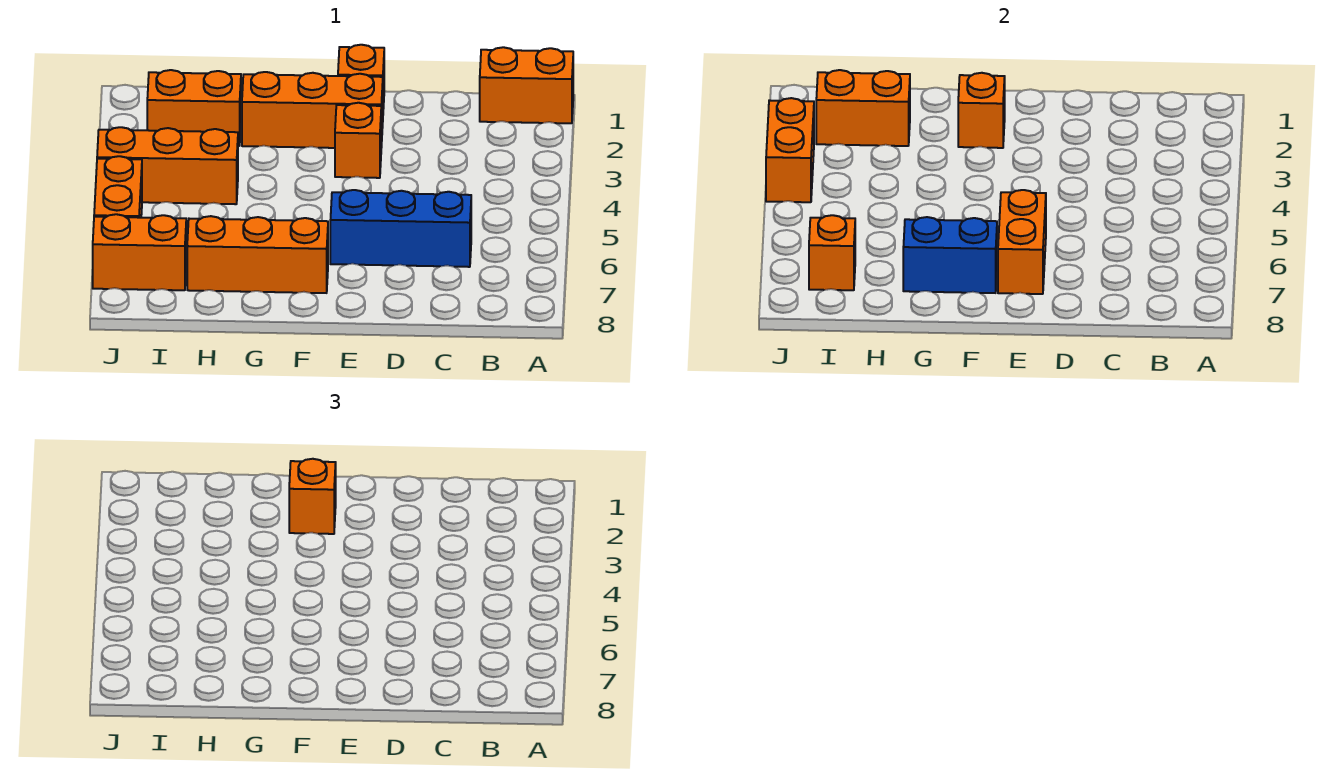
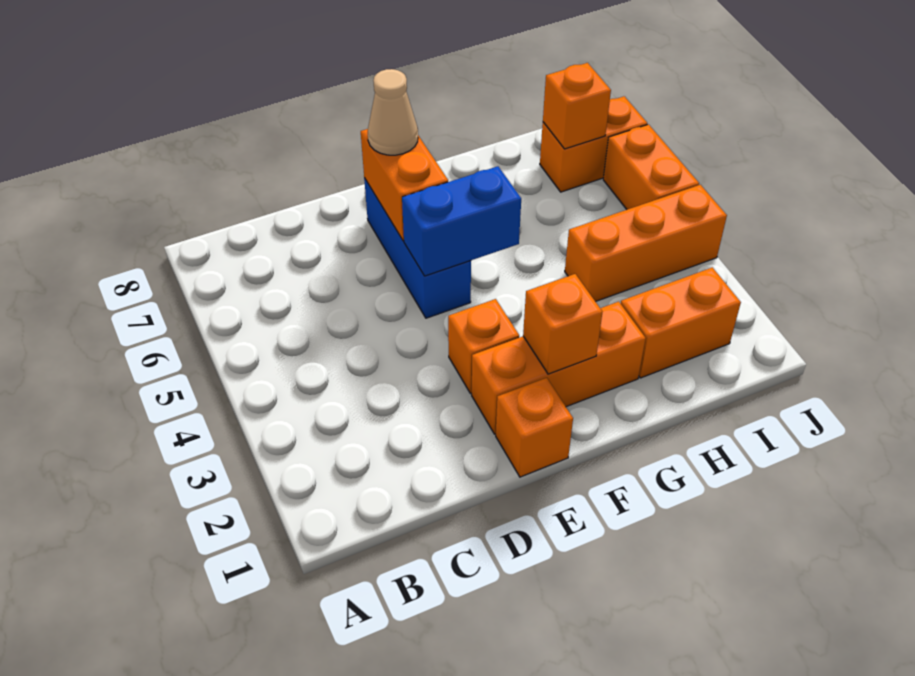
orange brick A1:B1 level 1 -> none
blue brick C6:E6 level 1 -> blue brick E5:E7 level 1
none -> tan cone E7 level 3
orange brick F2 level 3 -> none
orange brick F7:H7 level 1 -> none
blue brick F7:G7 level 2 -> blue brick E5:F5 level 2
orange brick H2:I2 level 2 -> none
orange brick J3:J4 level 2 -> none

